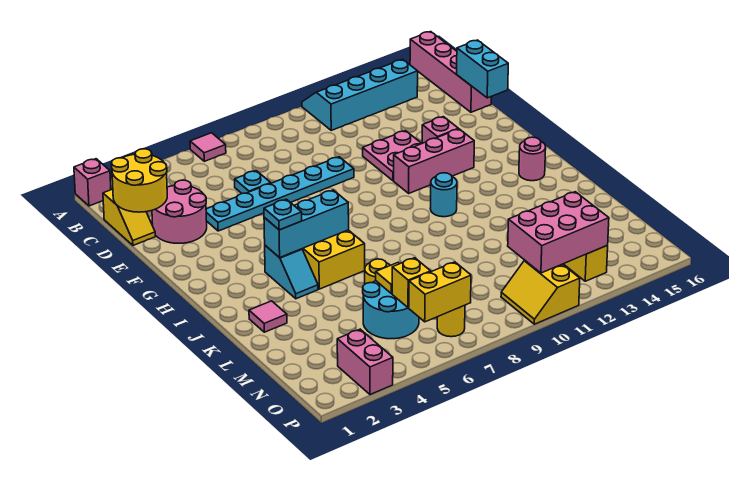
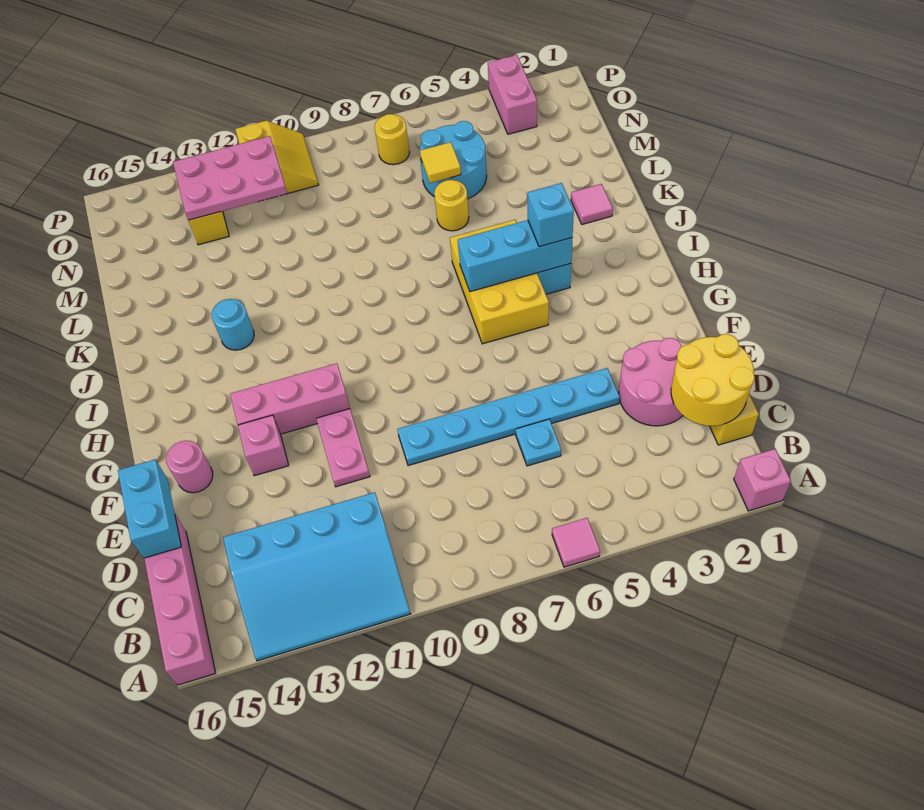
cyan slope A11:B14 level 1 top B -> cyan slope A11:C14 level 1 top C
pink plate E11:F12 level 1 -> pink plate E11:F11 level 1
cyan plate I4 level 3 -> cyan brick I4 level 3
cyan round brick I11 level 1 -> cyan round brick J13 level 1
pink round brick I15 level 1 -> pink round brick F15 level 1
yellow brick N6 level 2 -> none
pink brick N11:O13 level 2 -> pink plate N11:O13 level 2
yellow brick O6:O7 level 2 -> none

